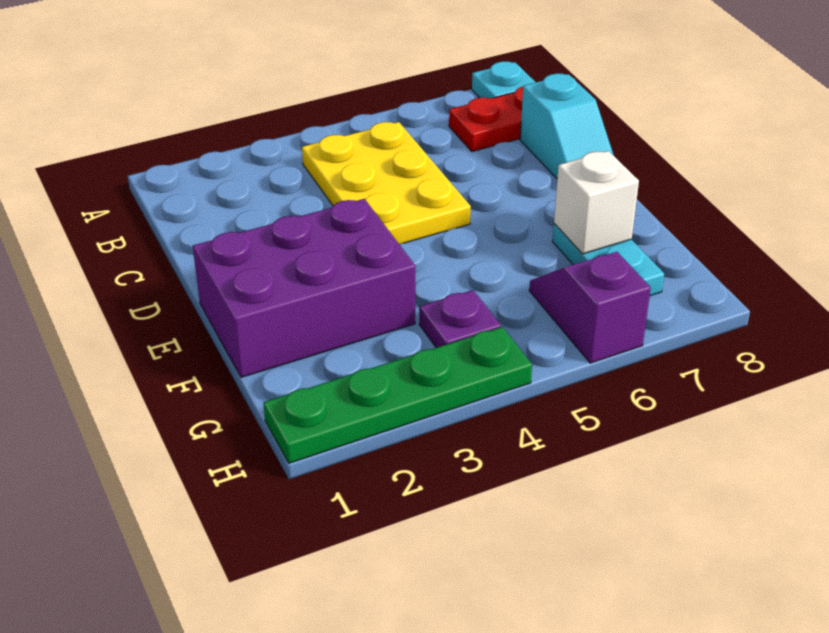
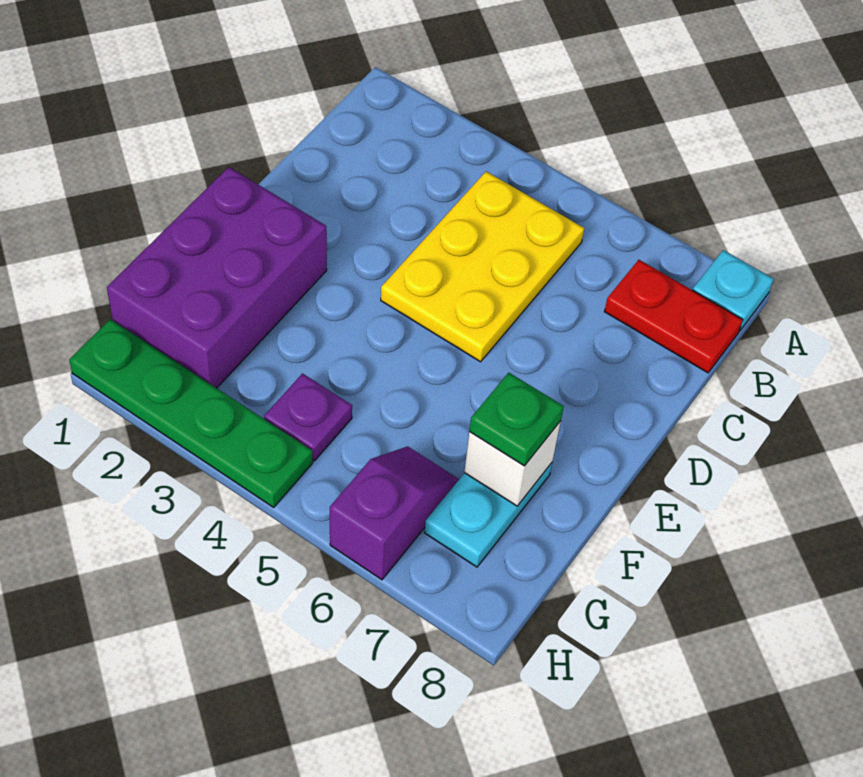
cyan slope C8:D8 level 1 top C -> none
purple brick E1:F3 level 1 -> purple brick E1:G2 level 1
none -> green plate F7 level 3

